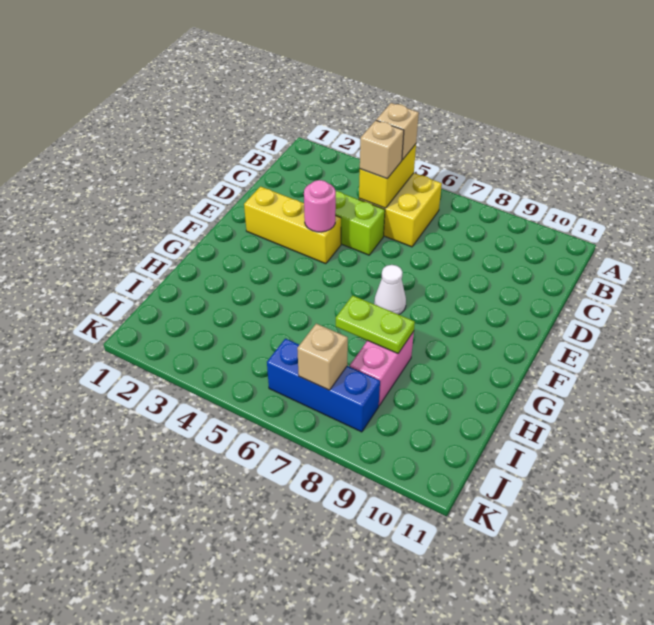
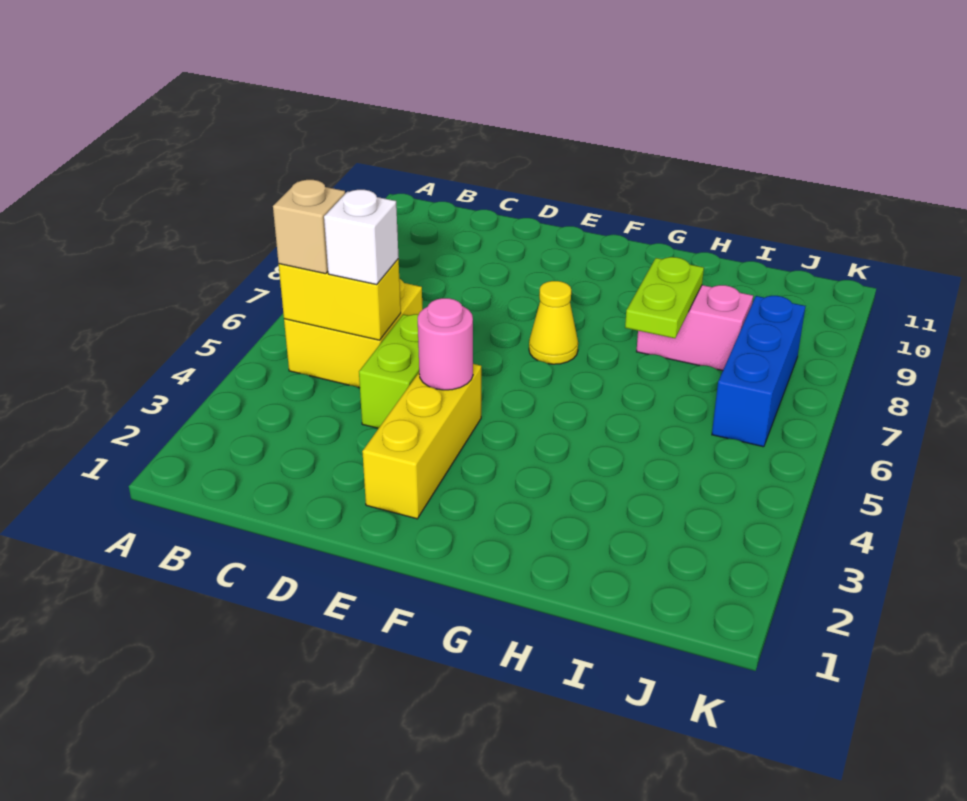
tan brick C5 level 3 -> white brick C5 level 3
white cone F7 level 1 -> yellow cone F7 level 1
tan brick J7 level 2 -> none

